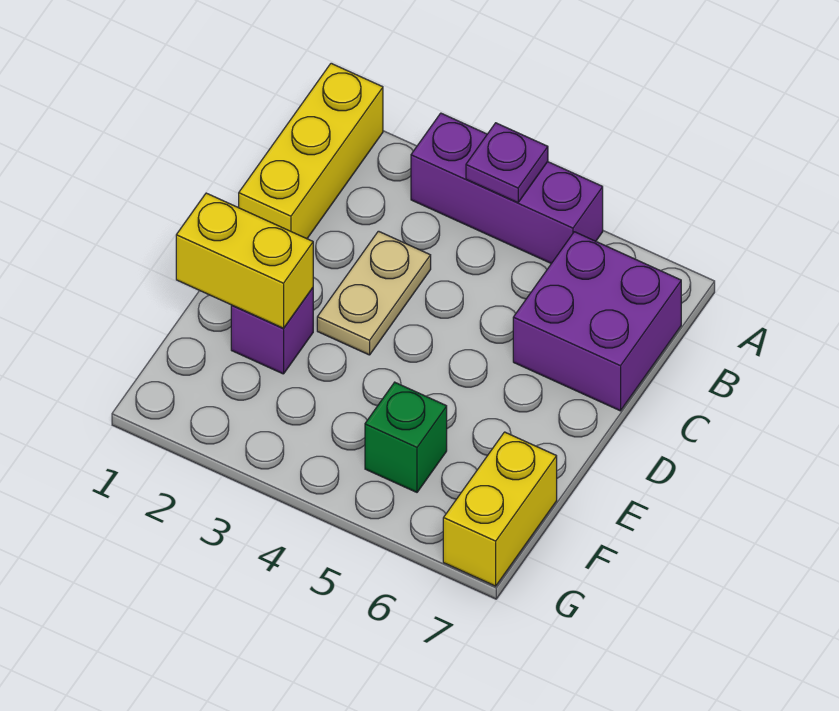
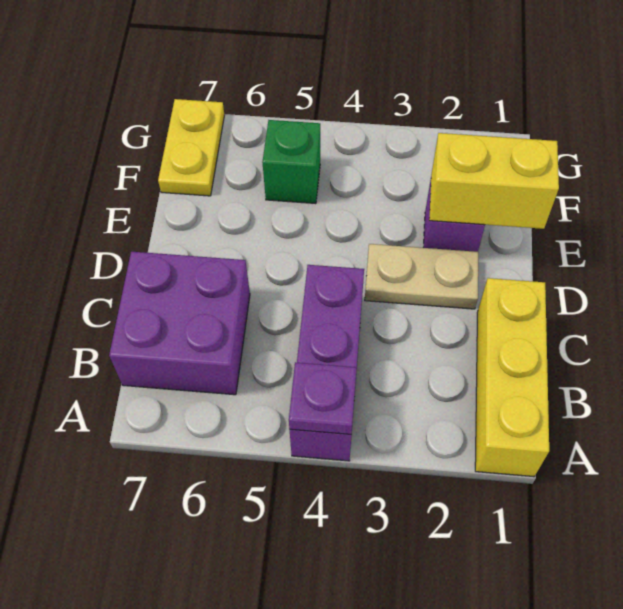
purple brick A3:A5 level 1 -> purple brick A4:C4 level 1
tan plate C3:D3 level 1 -> tan plate D2:D3 level 1
yellow brick F7:G7 level 1 -> yellow plate F7:G7 level 1

